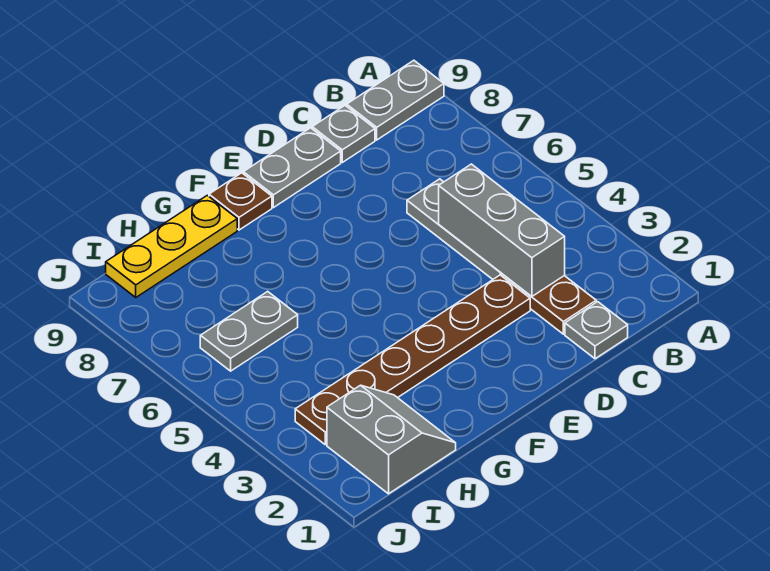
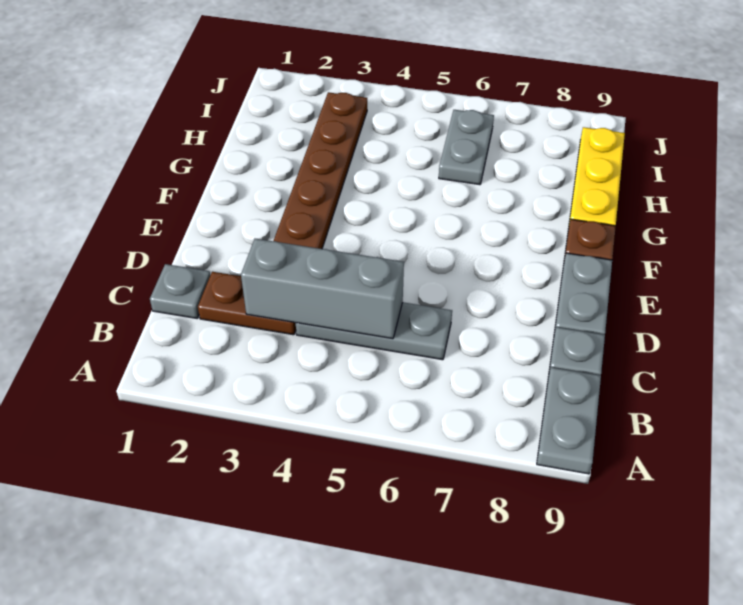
grey slope H1:I2 level 1 top I -> none

